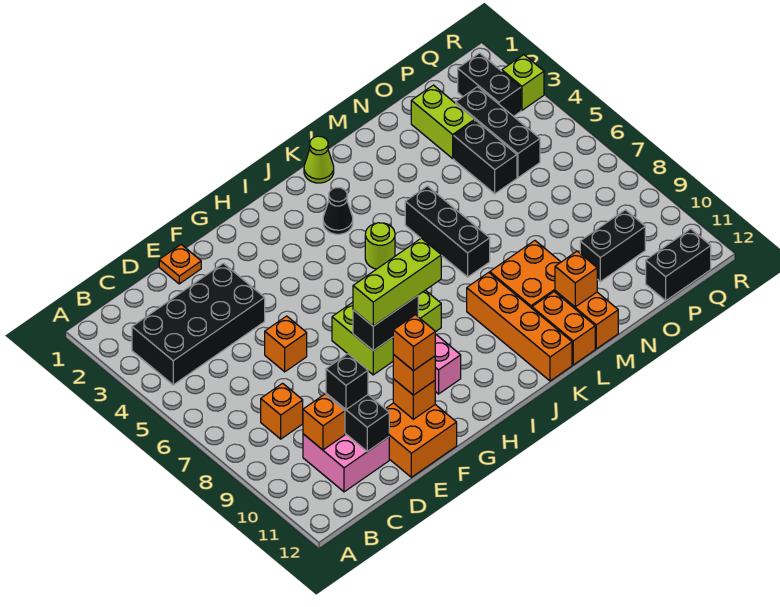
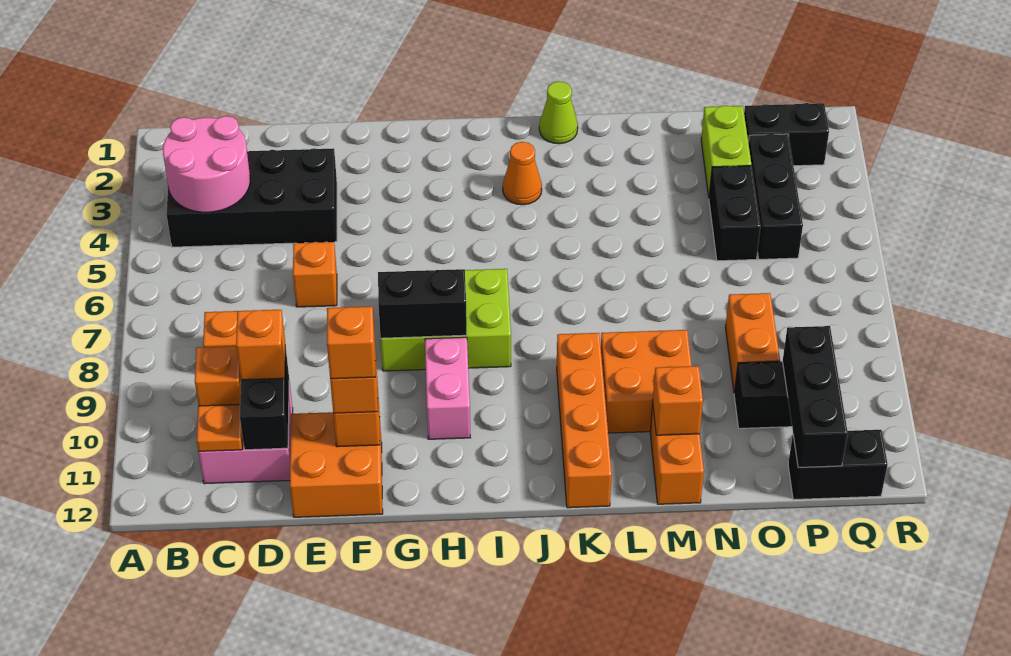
none -> pink round brick B3:C4 level 2
black brick D10 level 3 -> orange brick D10 level 3
orange plate E1 level 1 -> orange plate C11 level 2
lime brick G8:I8 level 3 -> none
black cone J3 level 1 -> orange cone J3 level 1
lime round brick J5 level 1 -> none
black brick L5:L7 level 1 -> black brick P10:P12 level 2
orange brick L11:L12 level 1 -> orange brick O8:O9 level 1
black brick Q2:Q3 level 1 -> black brick P2:Q2 level 1
lime brick R3 level 1 -> none

